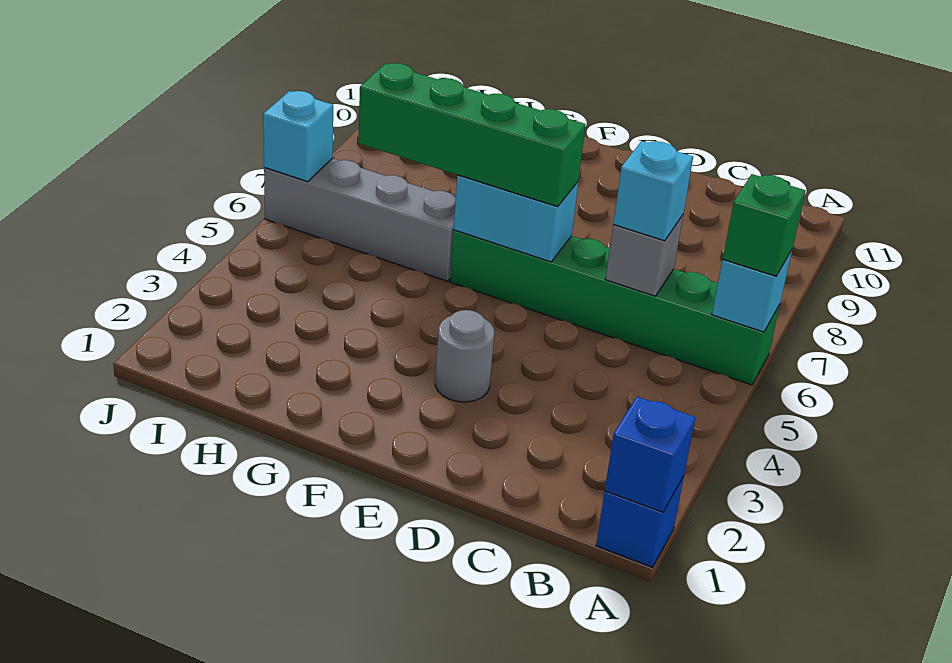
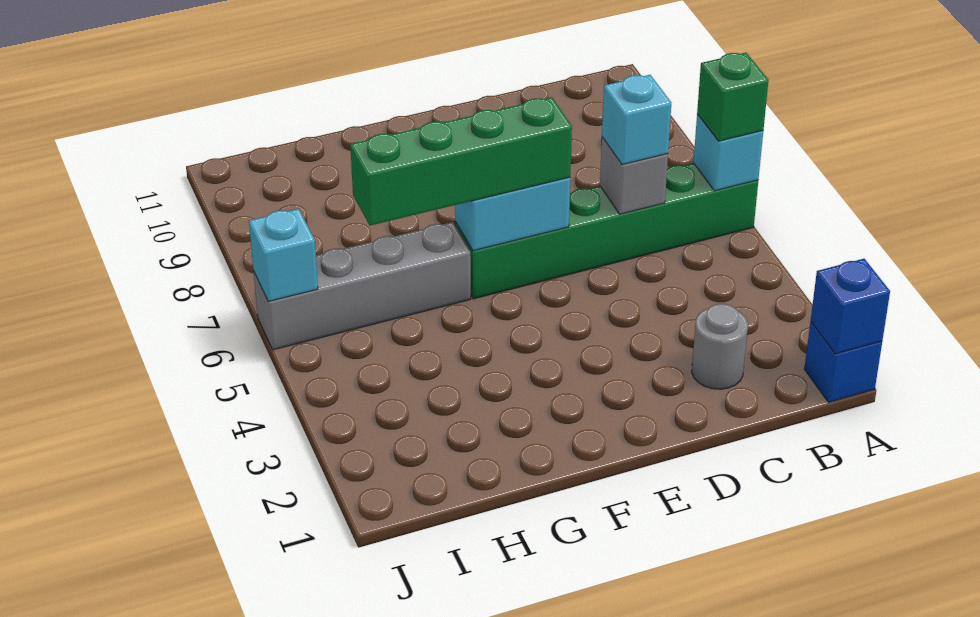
grey round brick E3 level 1 -> grey round brick C2 level 1

